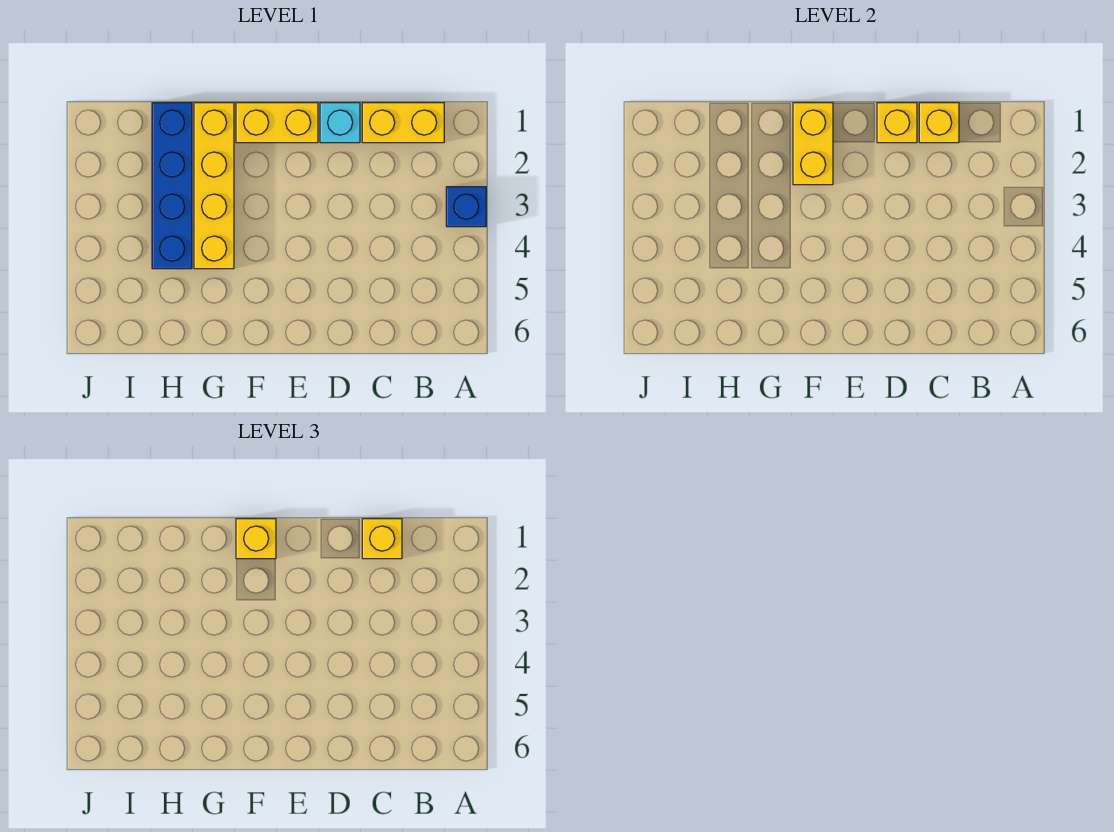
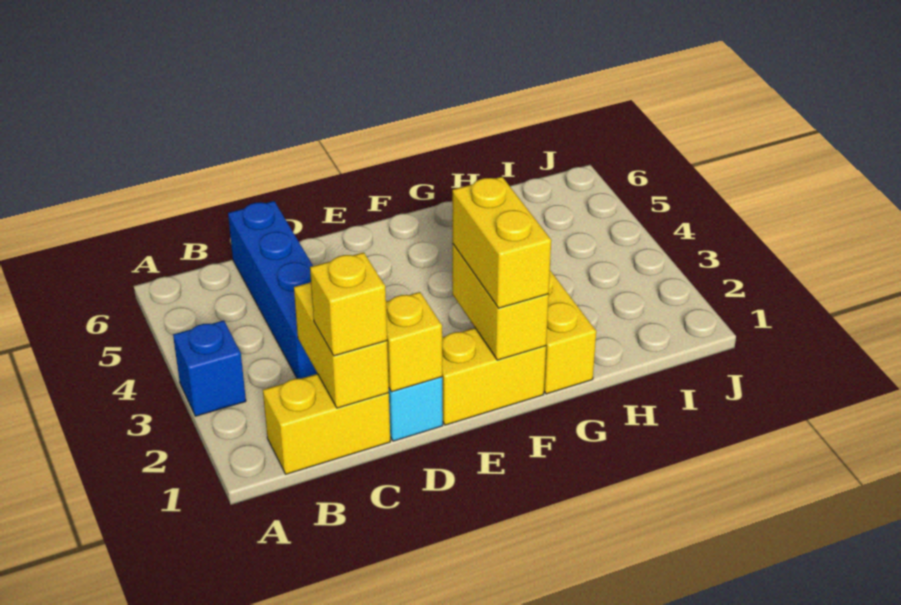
yellow brick C1 level 2 -> yellow brick C1:C2 level 2
yellow brick F1 level 3 -> yellow brick F1:F2 level 3
blue brick H1:H4 level 1 -> blue brick C3:C6 level 1

